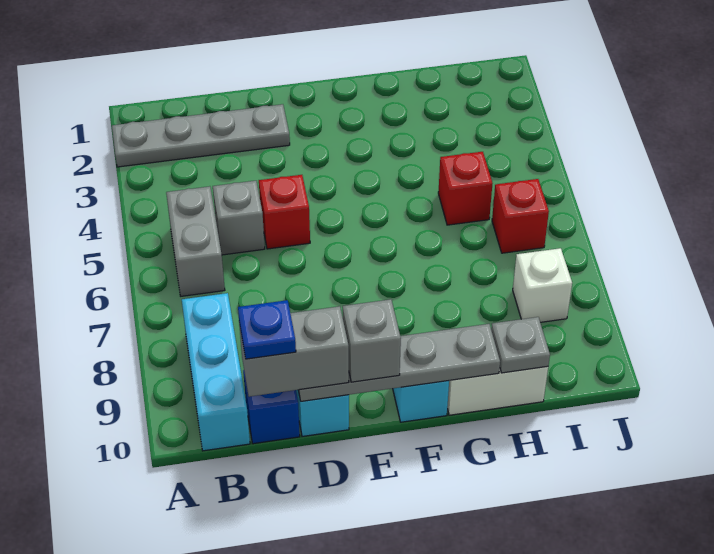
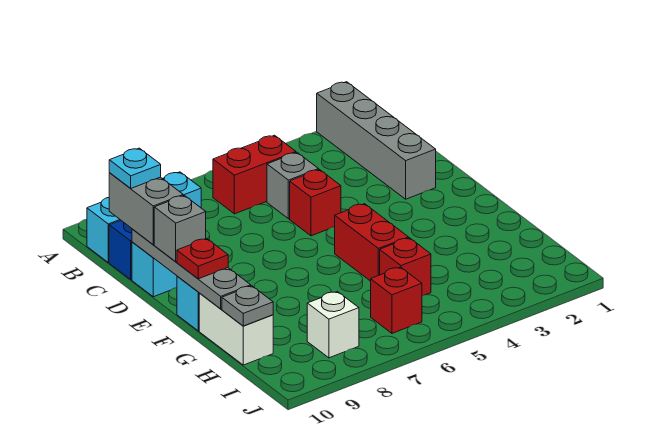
grey plate A2:D2 level 1 -> grey brick A2:D2 level 1
grey brick B5:B6 level 1 -> red brick B5:B6 level 1
blue plate C10 level 4 -> cyan plate C10 level 4
none -> red brick F5:G5 level 1
none -> red plate F10 level 3

